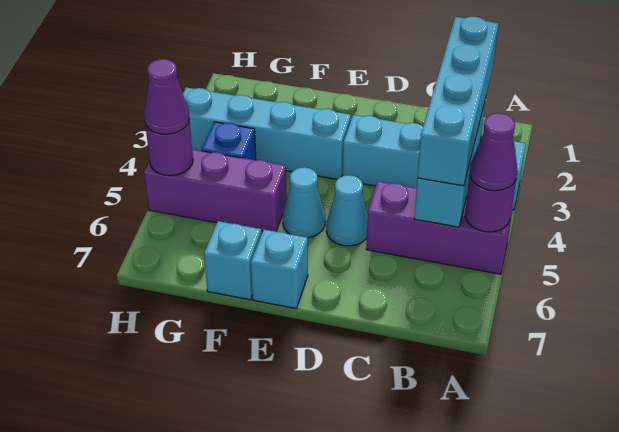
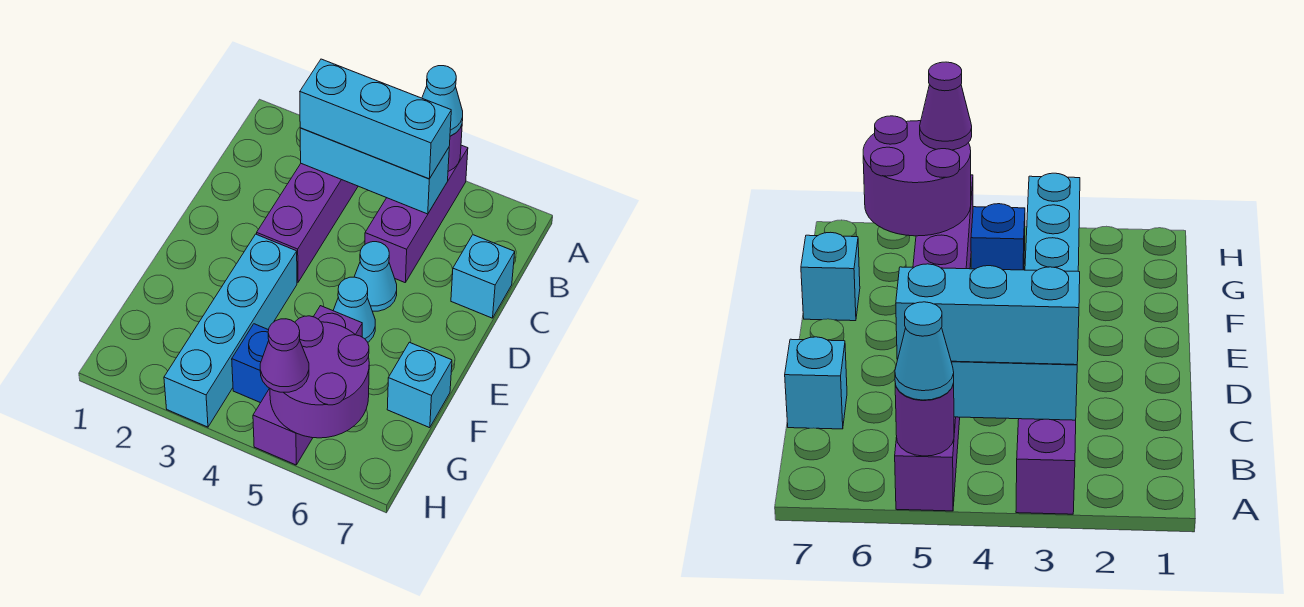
cyan brick A3:D3 level 1 -> purple brick A3:D3 level 1
purple cone A5 level 3 -> cyan cone A5 level 3
cyan brick B2:B5 level 3 -> cyan brick B3:B5 level 3
cyan brick E7 level 1 -> cyan brick C7 level 1
purple round brick H5 level 2 -> purple round brick G5:H6 level 2

